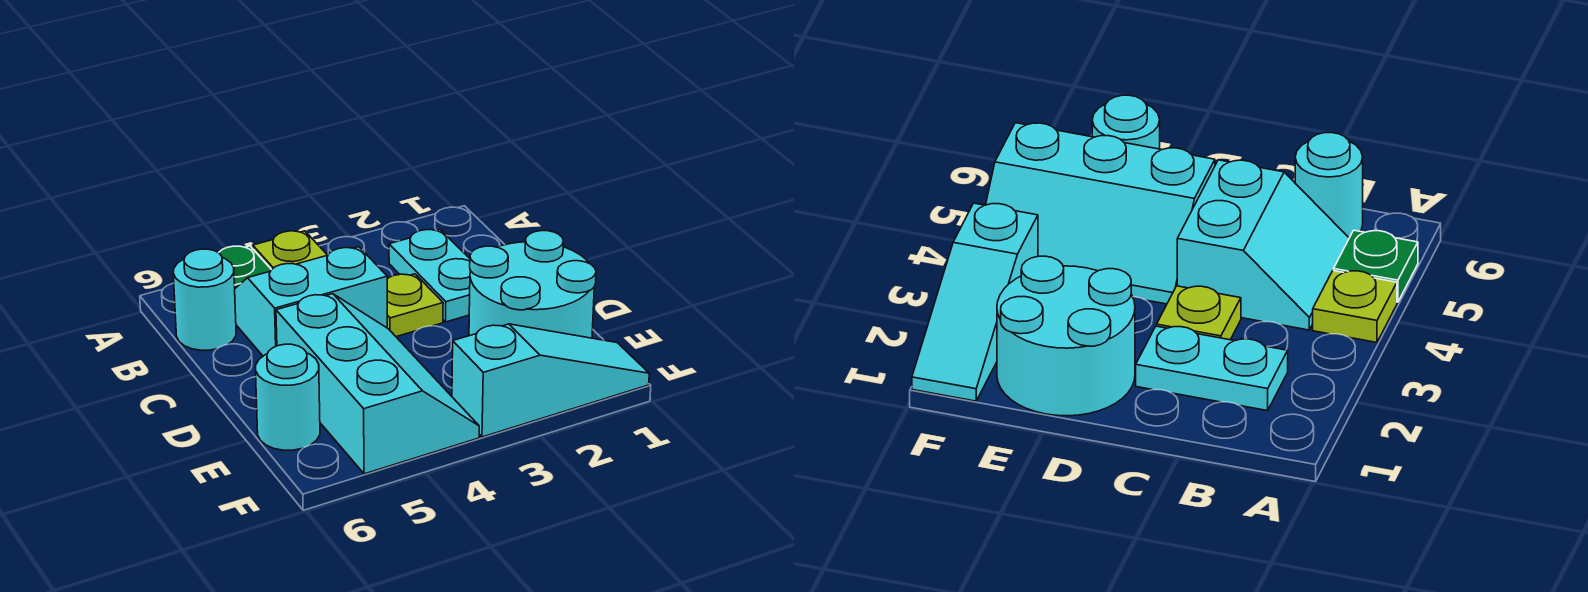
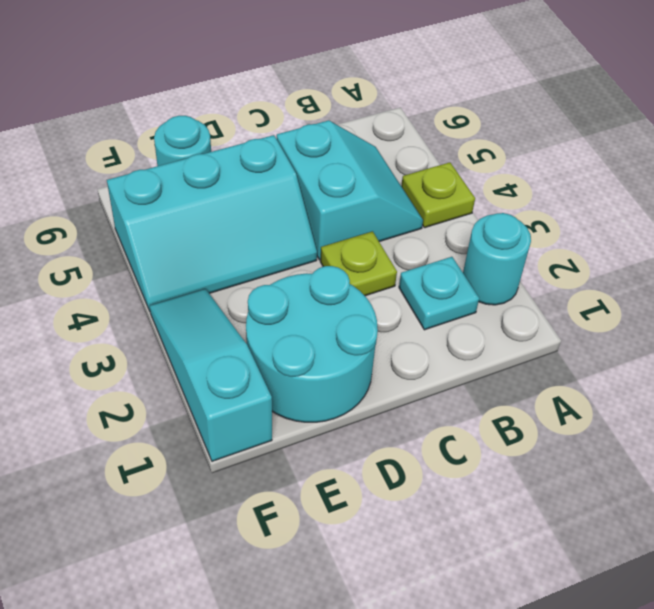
green plate A5 level 1 -> none
cyan plate B2:C2 level 1 -> cyan plate B2 level 1
cyan round brick B6 level 1 -> cyan round brick A2 level 1
cyan slope F1:F3 level 1 top 3 -> cyan slope F1:F3 level 1 top 1

